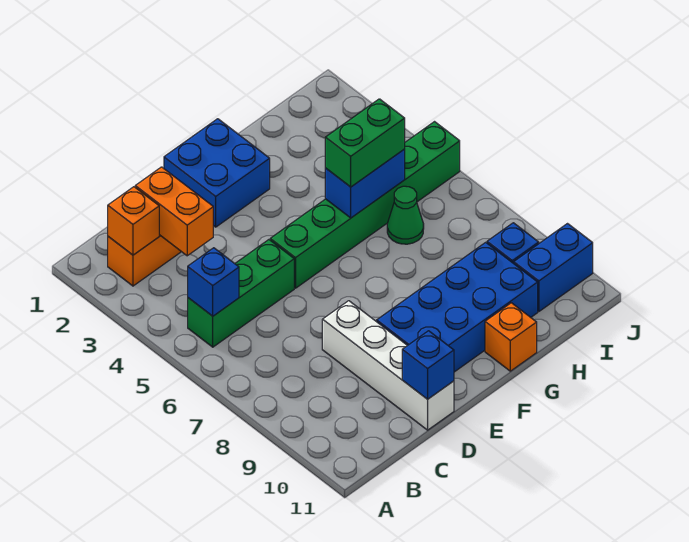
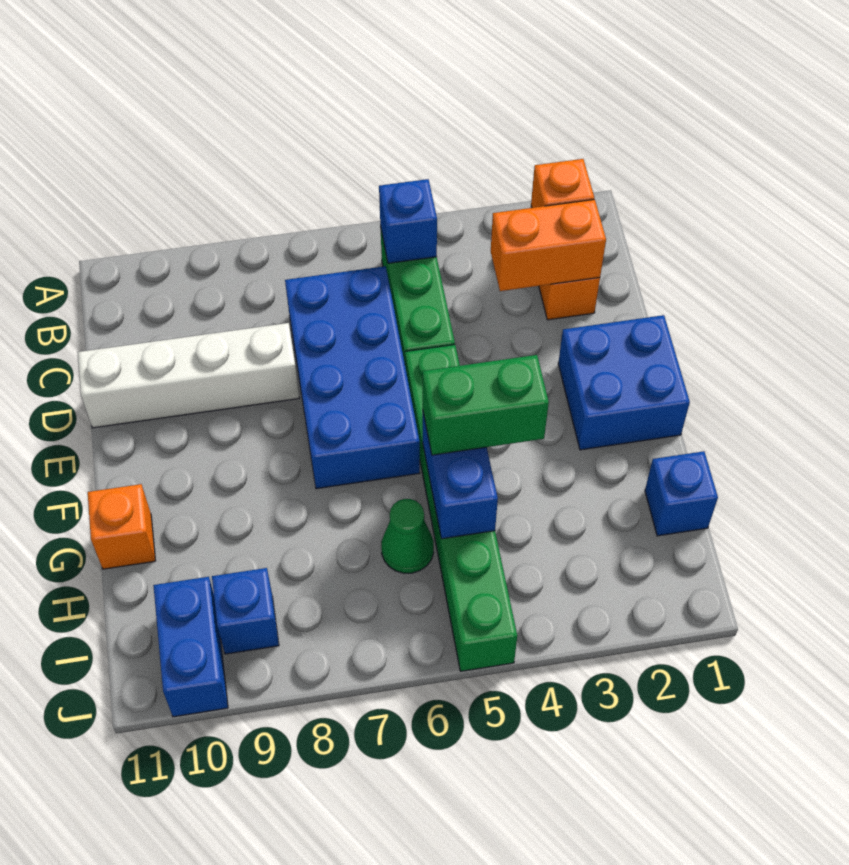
blue brick D11 level 2 -> blue brick H1 level 1
blue brick E9:H10 level 1 -> blue brick C6:F7 level 1
green brick G5:H5 level 3 -> green brick G4:G5 level 3

